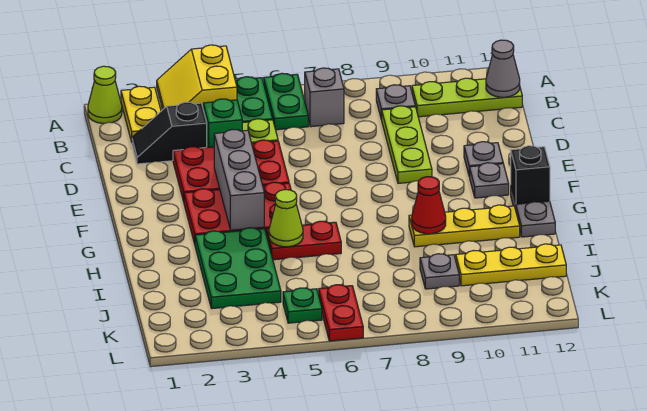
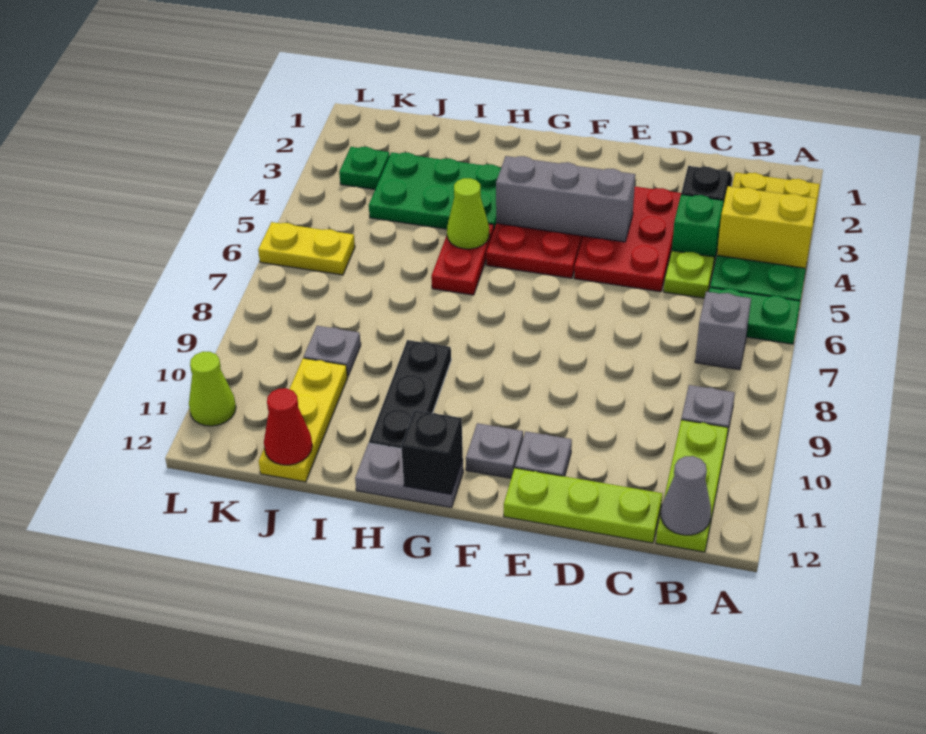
lime cone A1 level 1 -> lime cone L11 level 1
lime plate C9:E9 level 1 -> lime plate C12:E12 level 1
yellow plate H9:H11 level 1 -> black plate H9:H11 level 1
red cone H9 level 2 -> red cone J12 level 2
green plate K5 level 1 -> green plate K3 level 1
red plate K6:L6 level 1 -> yellow plate K6:L6 level 1

